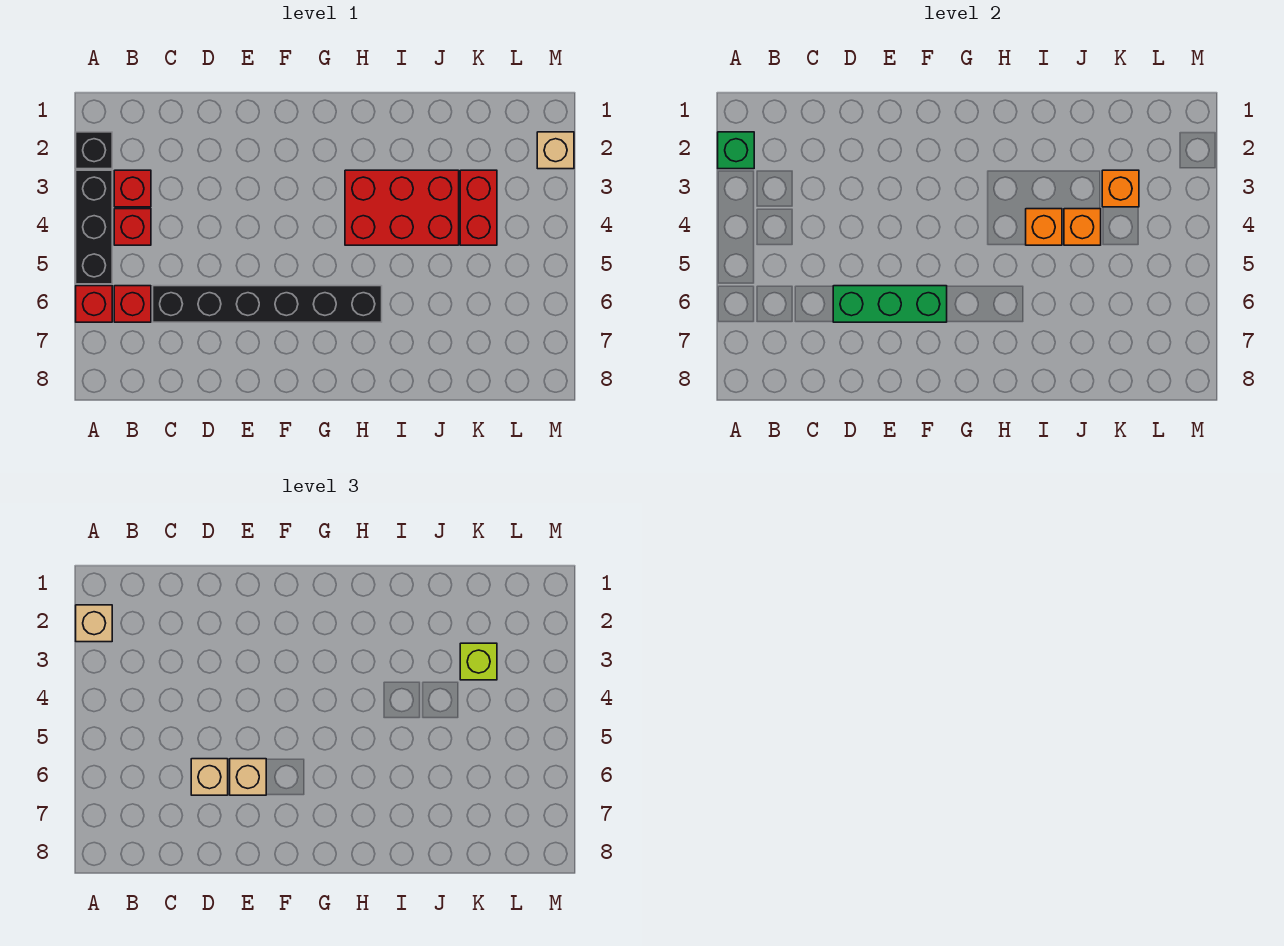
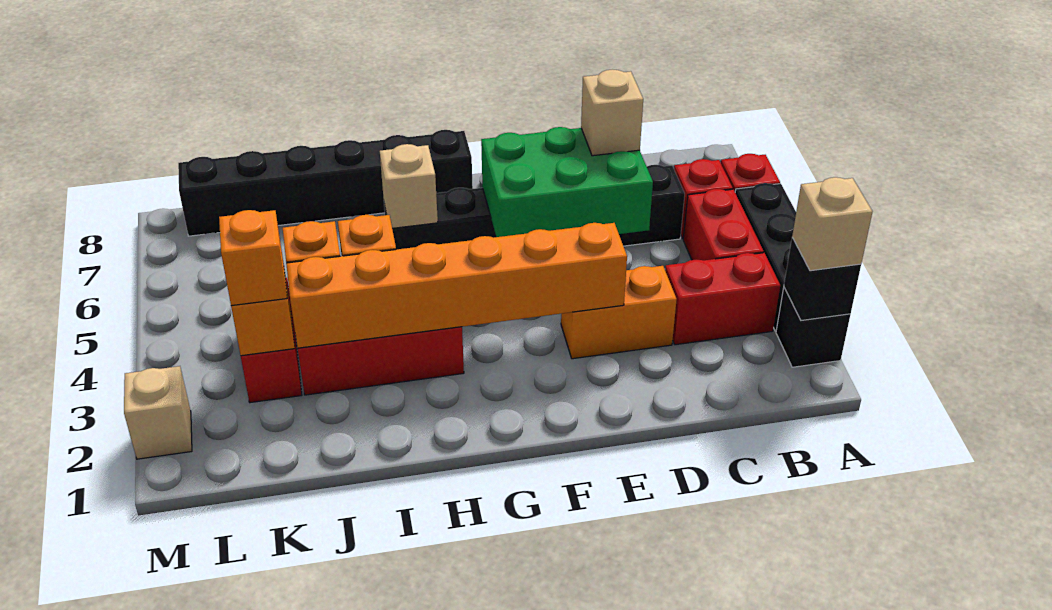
green brick A2 level 2 -> black brick A2 level 2
red brick B3 level 1 -> red brick B3:C3 level 1
red brick B4 level 1 -> red brick B4:B5 level 1
none -> orange brick D3:E3 level 1
green brick D6:F6 level 2 -> green brick D5:F6 level 2
none -> orange brick E3:J3 level 2
tan brick E6 level 3 -> tan brick H6 level 2
none -> black brick G8:L8 level 1
lime brick K3 level 3 -> orange brick K3 level 3

